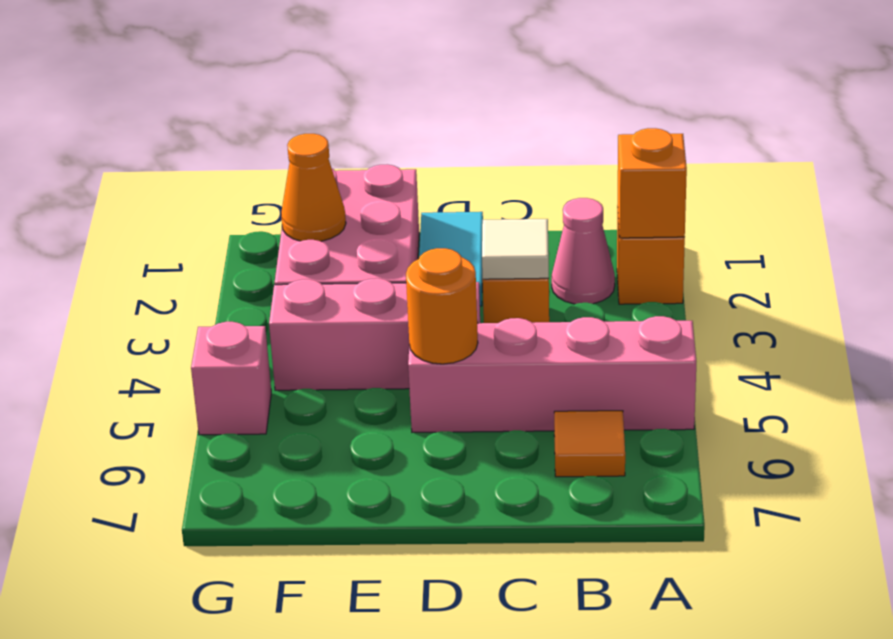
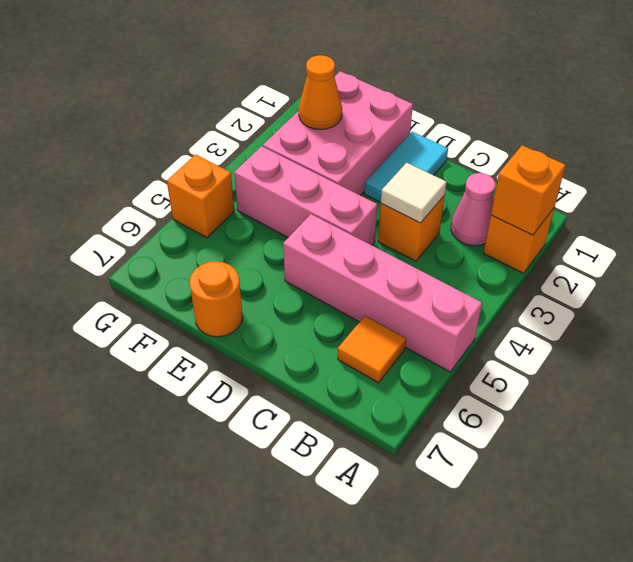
orange round brick D5 level 2 -> orange round brick E7 level 1
pink brick G5 level 1 -> orange brick G5 level 1

